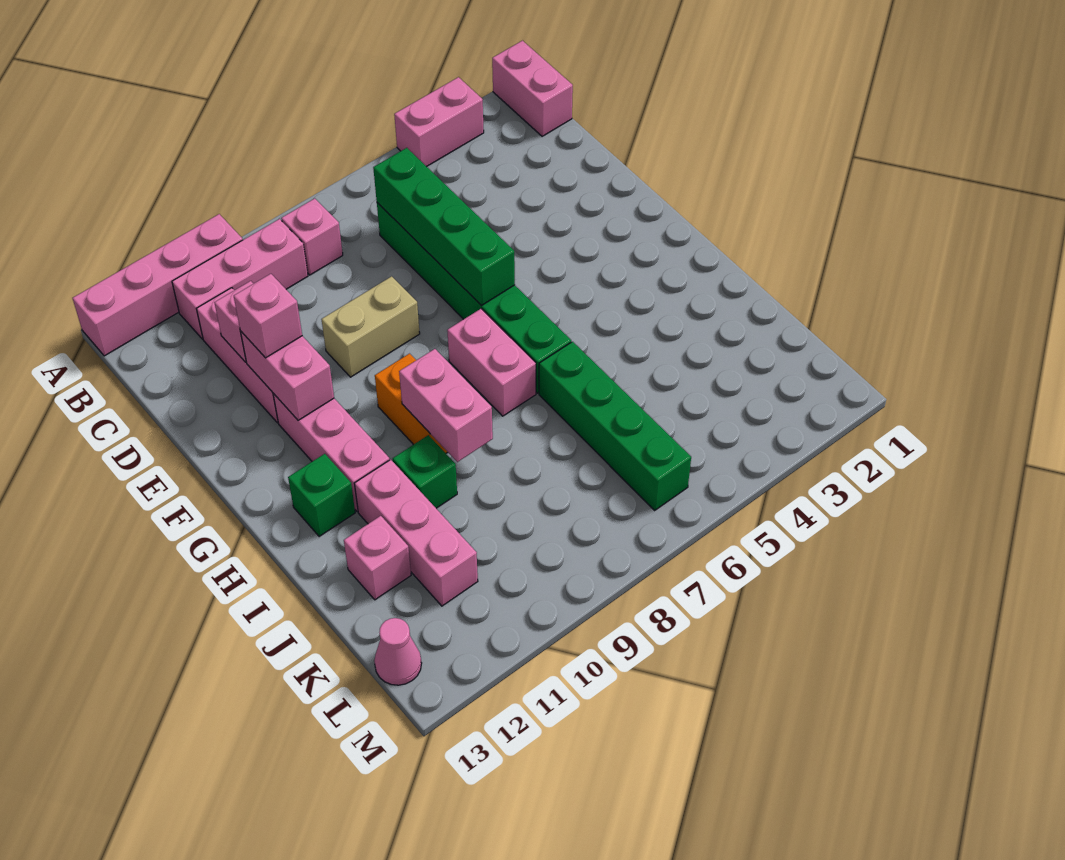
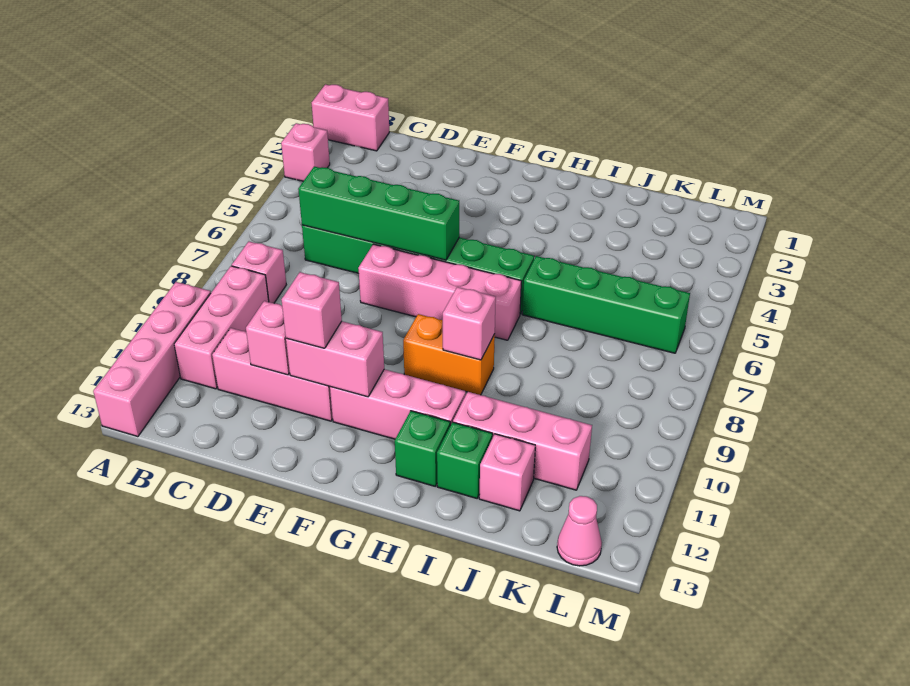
pink brick A3:A4 level 1 -> pink brick A3 level 1
tan brick E8:E9 level 1 -> none
pink brick G7:H7 level 1 -> pink brick E7:H7 level 1
pink brick H9:I9 level 2 -> pink brick H9 level 2
green brick I10 level 1 -> green brick I12 level 1

